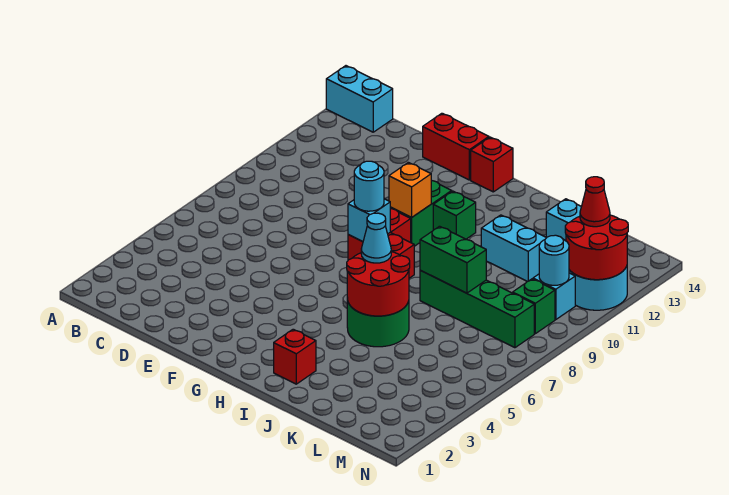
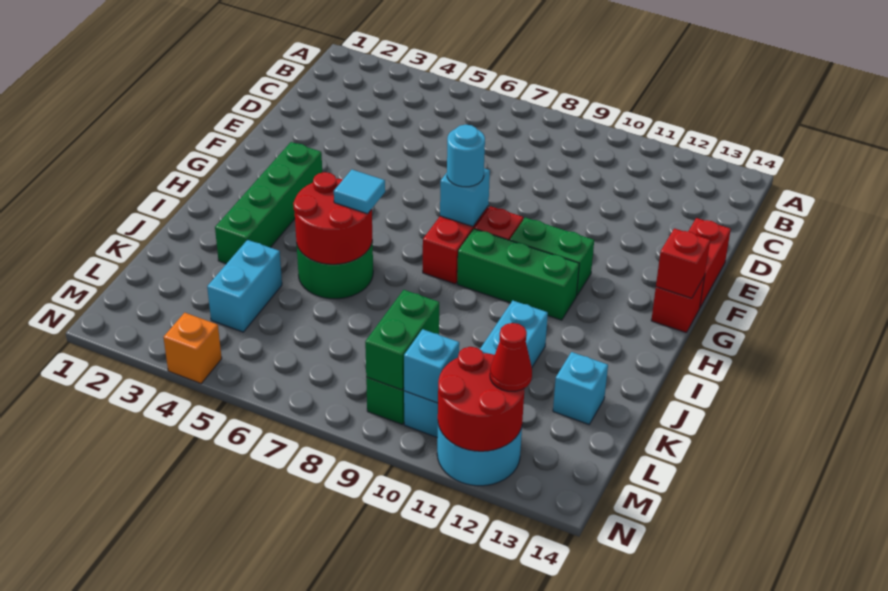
cyan brick A14:B14 level 1 -> cyan brick K4:L4 level 1
orange brick G10 level 2 -> orange brick N4 level 1
green brick H11 level 1 -> green brick H9:H11 level 1
red brick I2 level 1 -> red brick G14 level 2
cyan cone I6 level 3 -> cyan tile I6 level 3
green brick J8:M8 level 1 -> green brick G3:J3 level 1
green brick J8:K8 level 2 -> green brick L9:M9 level 2
cyan round brick M10 level 2 -> cyan brick M10 level 2

